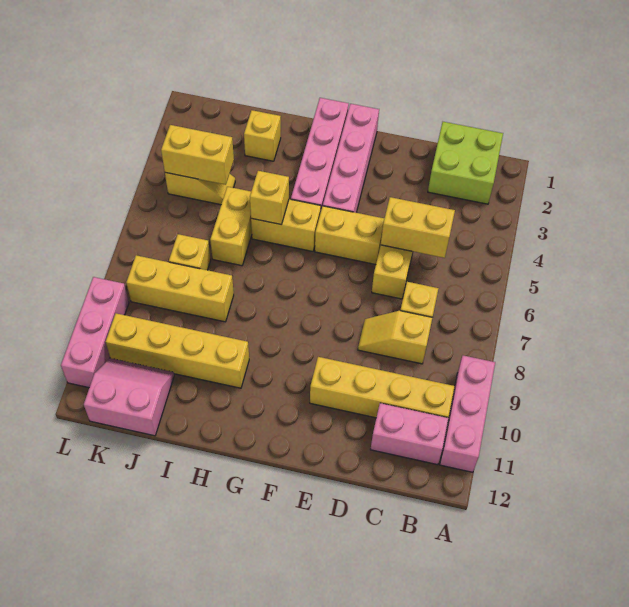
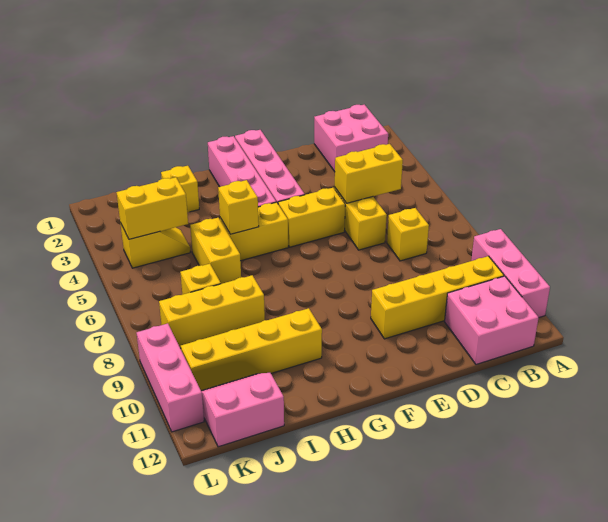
lime brick B1:C2 level 1 -> pink brick B1:C2 level 1
pink brick B11:C11 level 1 -> pink brick B11:C12 level 1
yellow slope C8:D8 level 1 top C -> none

